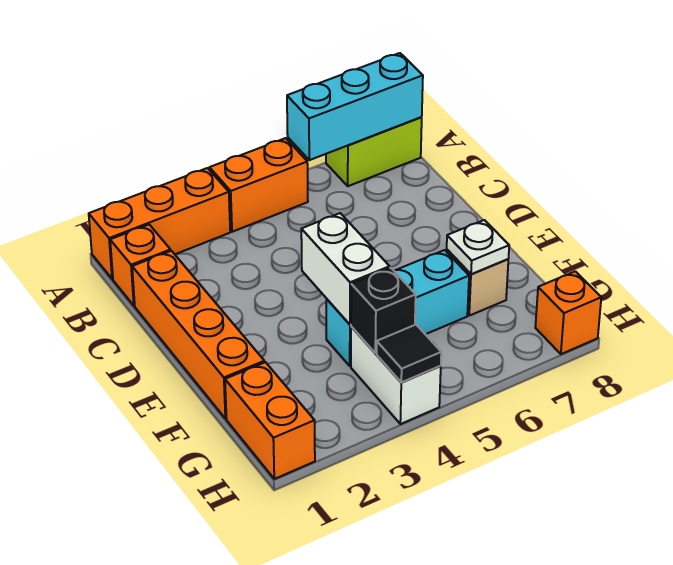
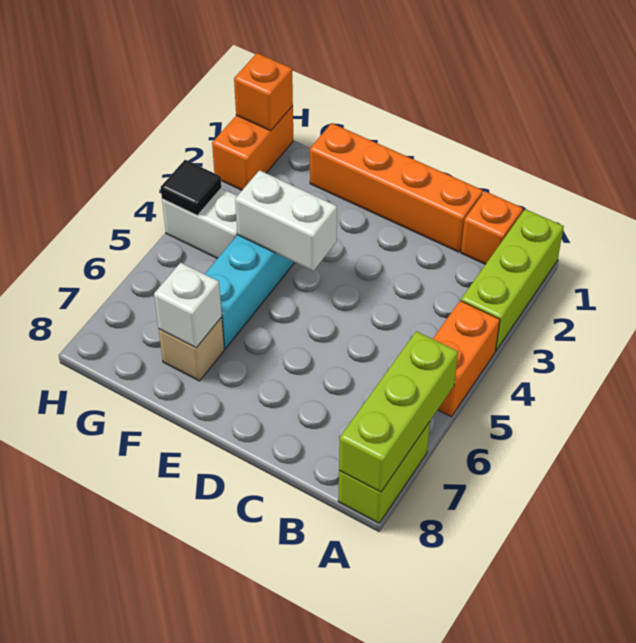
orange brick A1:A3 level 1 -> lime brick A1:A3 level 1
cyan brick A6:A8 level 2 -> lime brick A6:A8 level 2
white plate F7 level 2 -> white brick F7 level 2
orange brick G1:H1 level 1 -> orange brick H1:H2 level 1
black brick G4 level 2 -> none
orange brick H8 level 1 -> orange brick H1 level 2

